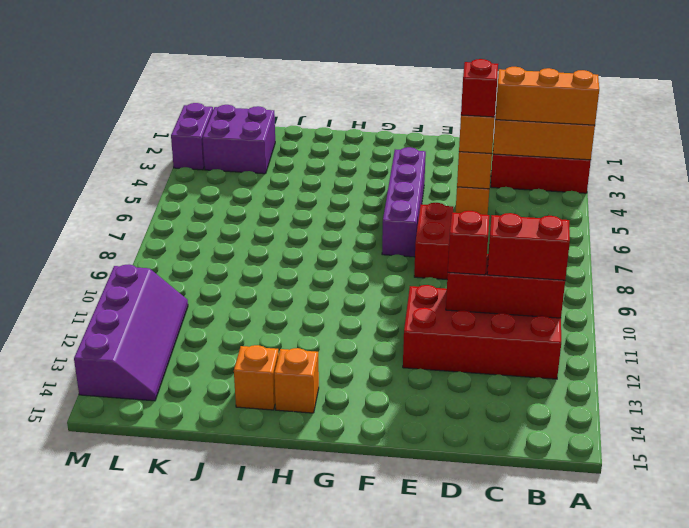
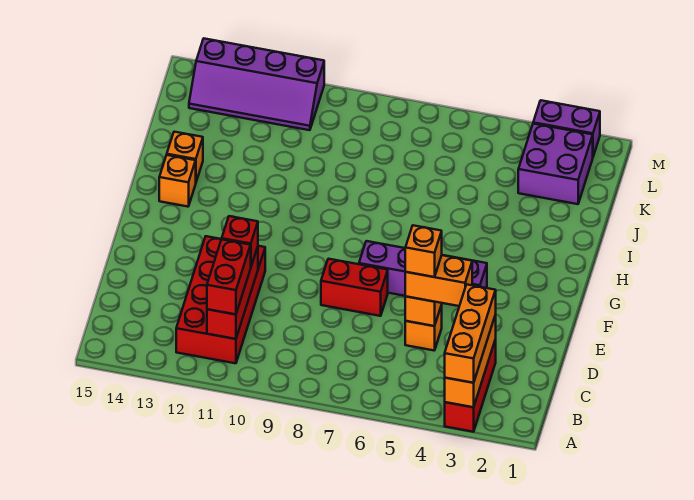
red brick D5 level 4 -> orange brick D5 level 4

